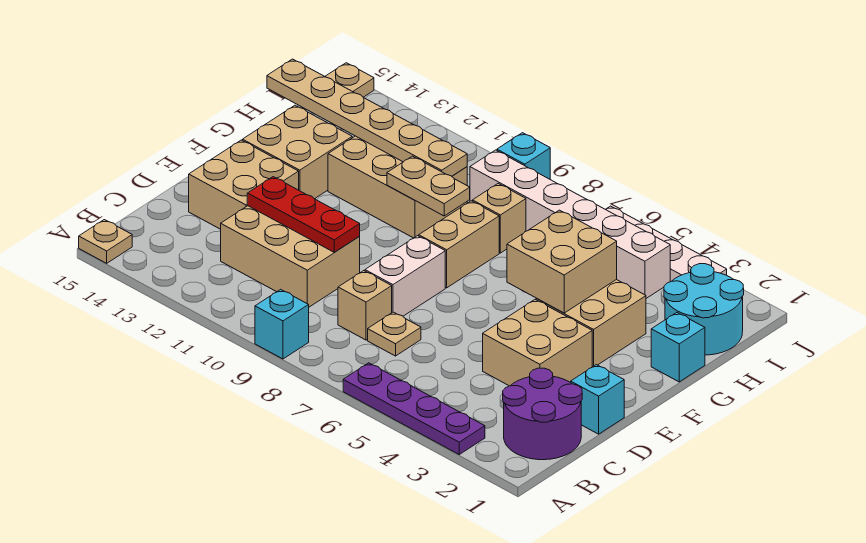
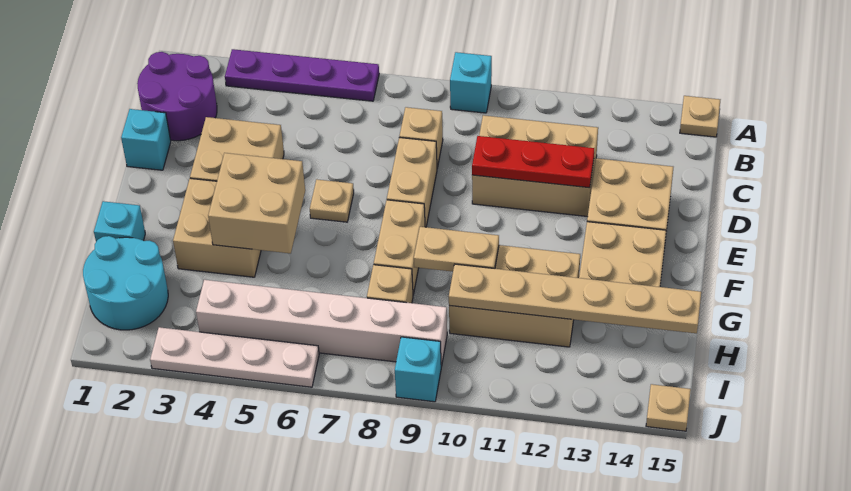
tan plate C7 level 1 -> tan plate E6 level 1
white brick D8:E8 level 1 -> tan brick D8:E8 level 1

